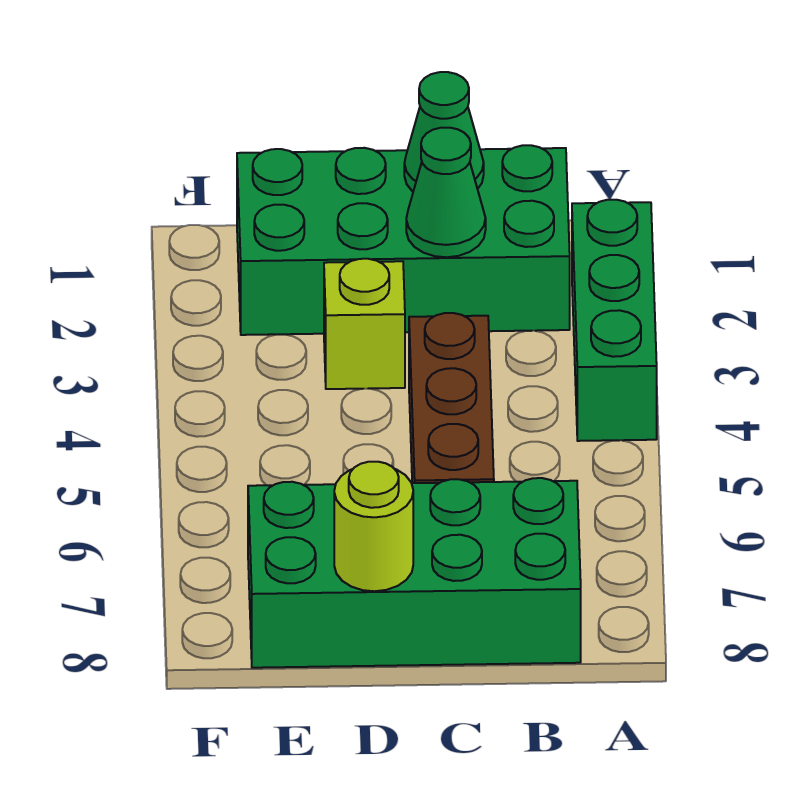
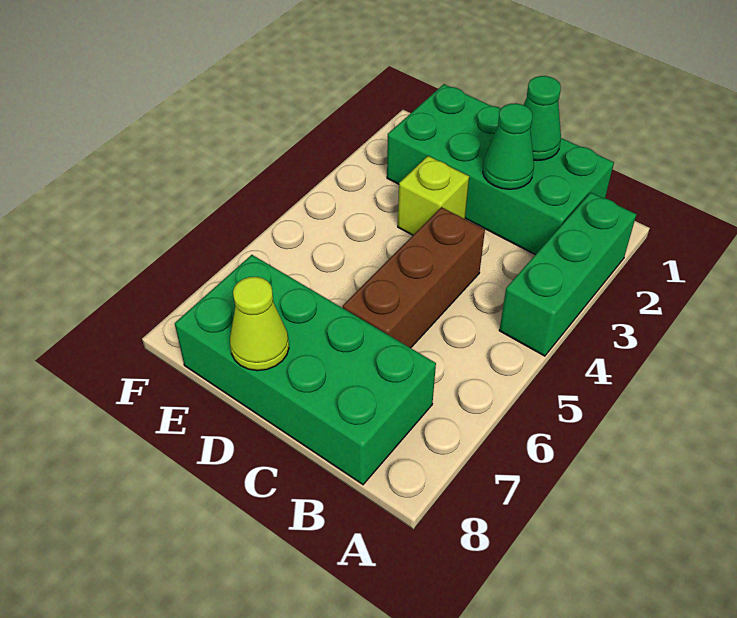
lime round brick D8 level 2 -> lime cone D8 level 2

